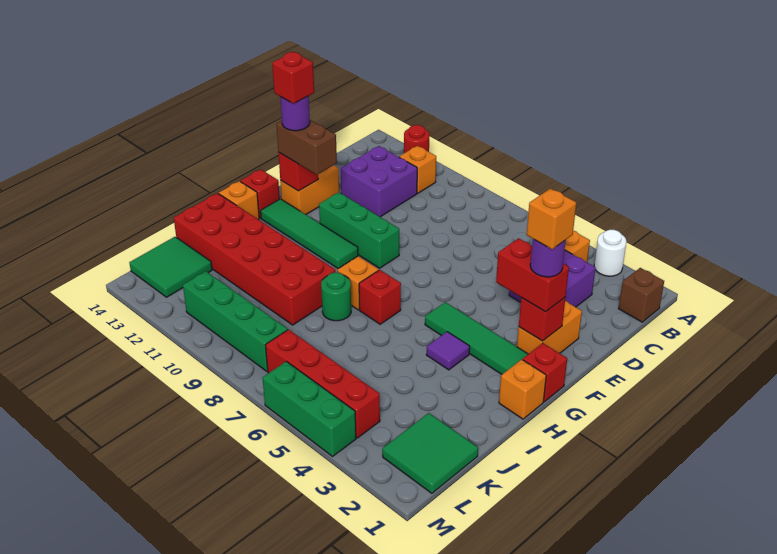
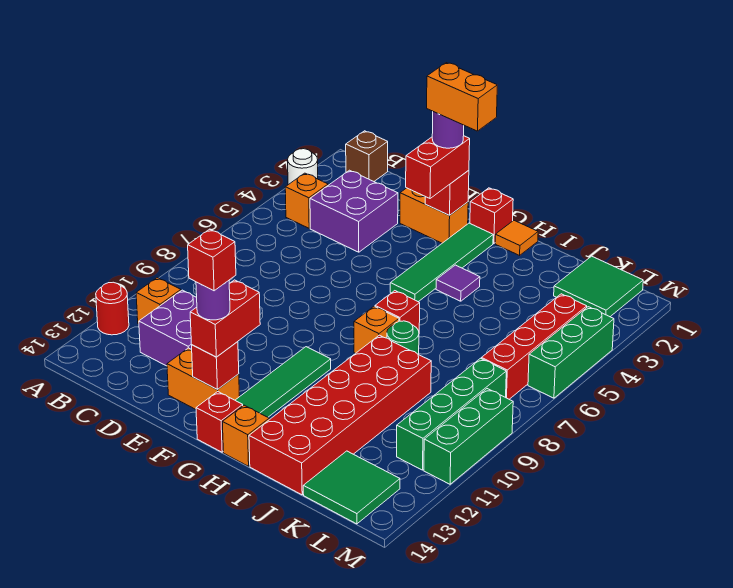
orange brick F2 level 5 -> orange brick F2:G2 level 5
green brick F9:F11 level 1 -> green brick M9:M11 level 1
brown brick F12:F13 level 3 -> red brick F12:F13 level 3
orange brick H1 level 1 -> orange tile H1 level 1

